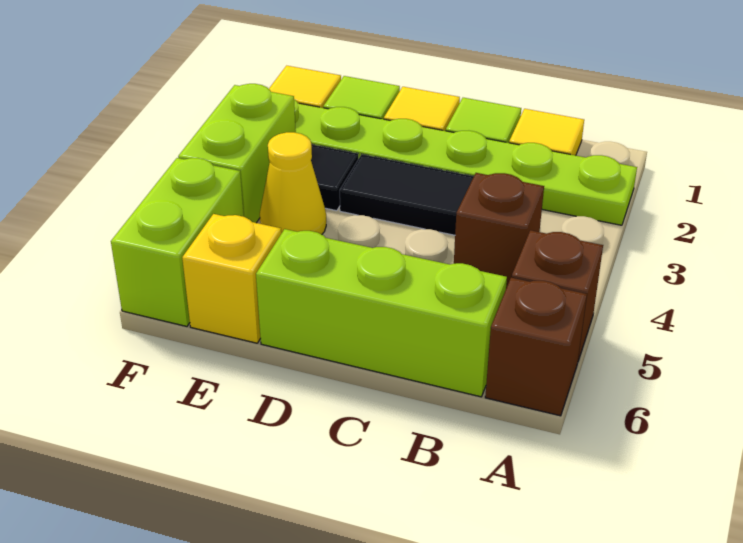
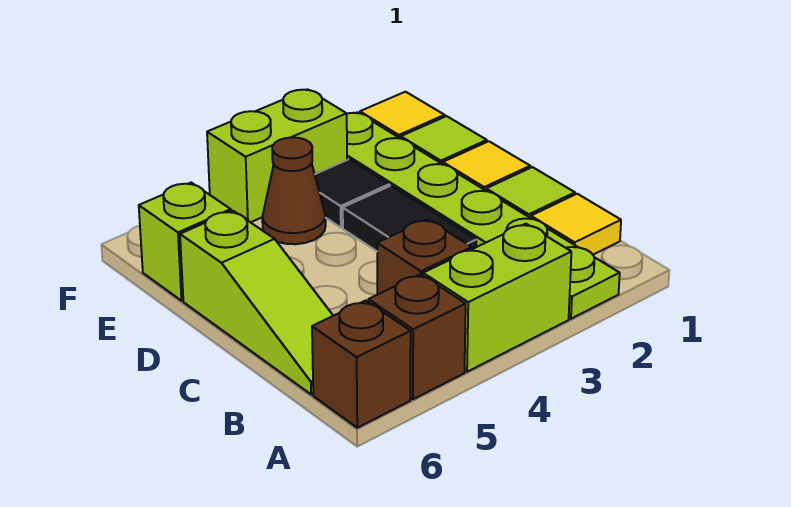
lime brick B6:D6 level 1 -> lime slope B6:D6 level 1 top D
yellow cone E4 level 1 -> brown cone E4 level 1
yellow brick E6 level 1 -> lime brick E6 level 1
lime brick F5:F6 level 1 -> lime brick A3:A4 level 1

